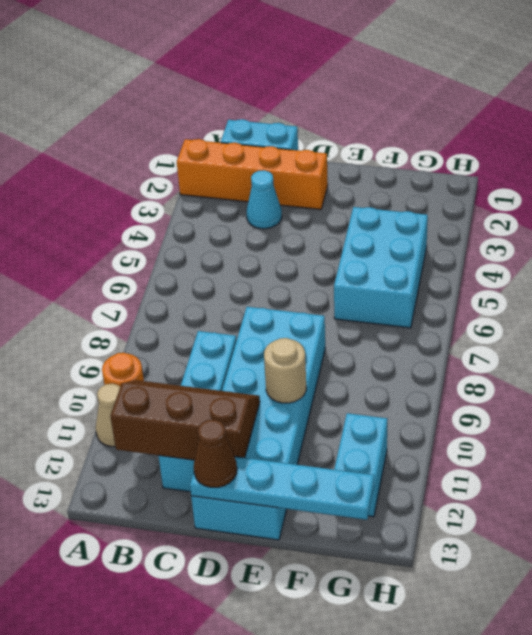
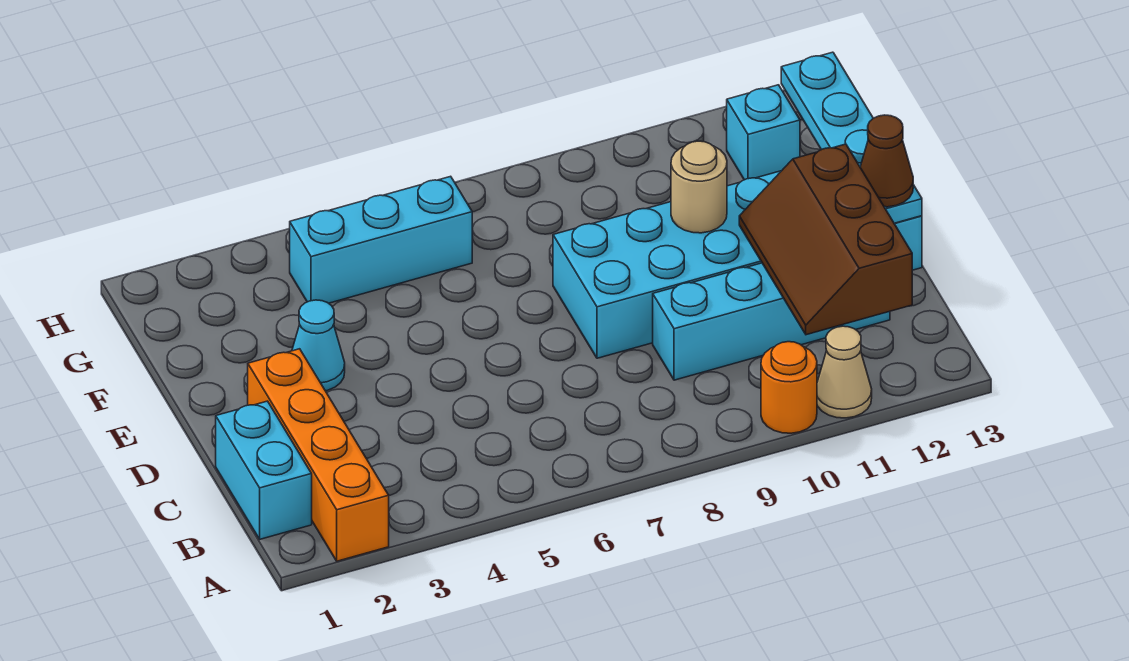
cyan cone C3 level 1 -> cyan cone E3 level 1
cyan brick F4:G6 level 1 -> cyan brick G4:G6 level 1
cyan brick G11:G12 level 1 -> cyan brick G12 level 1

